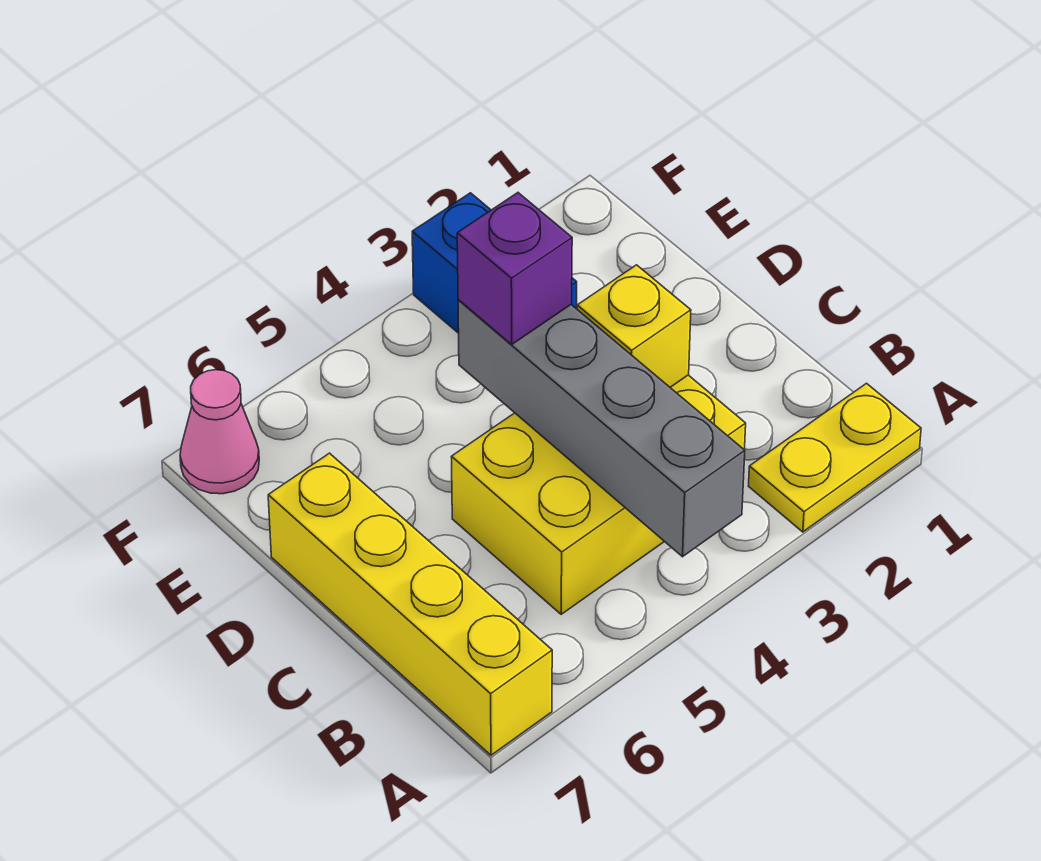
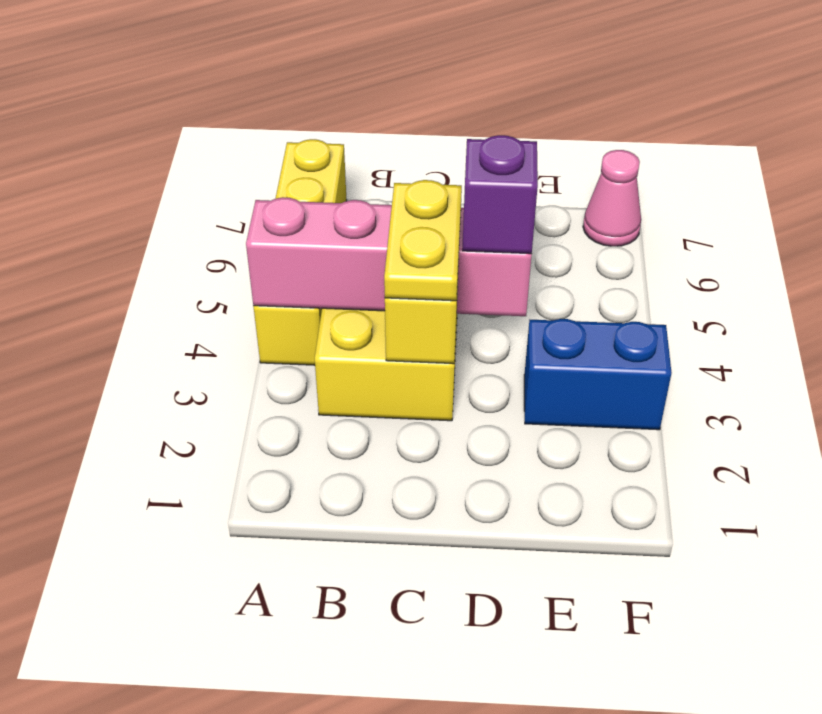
yellow plate A1:A2 level 1 -> yellow plate C3:C4 level 3
grey brick A4:D4 level 2 -> pink brick A4:D4 level 2
yellow brick A7:D7 level 1 -> yellow brick A4:A7 level 1

